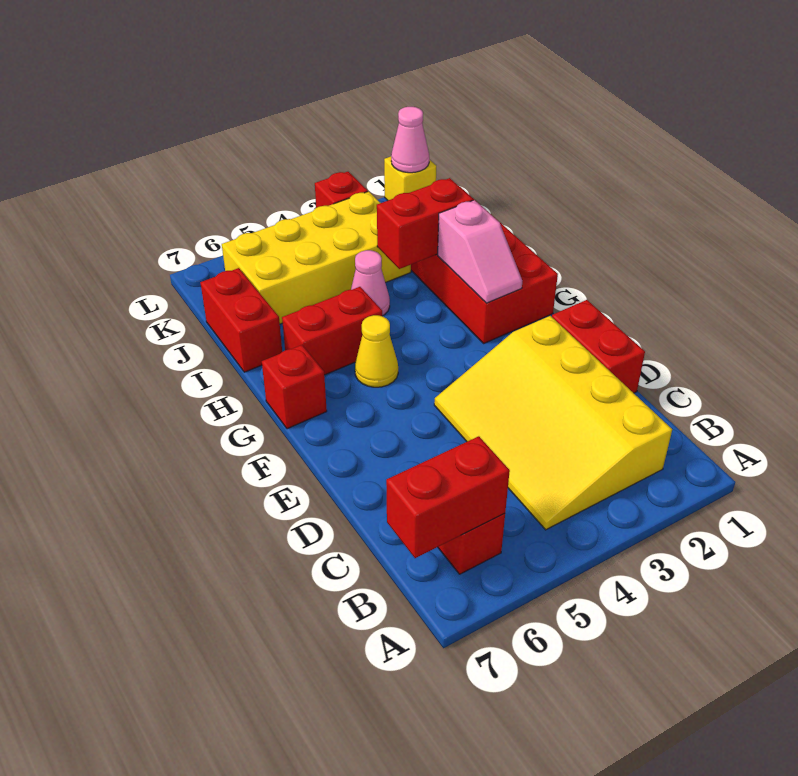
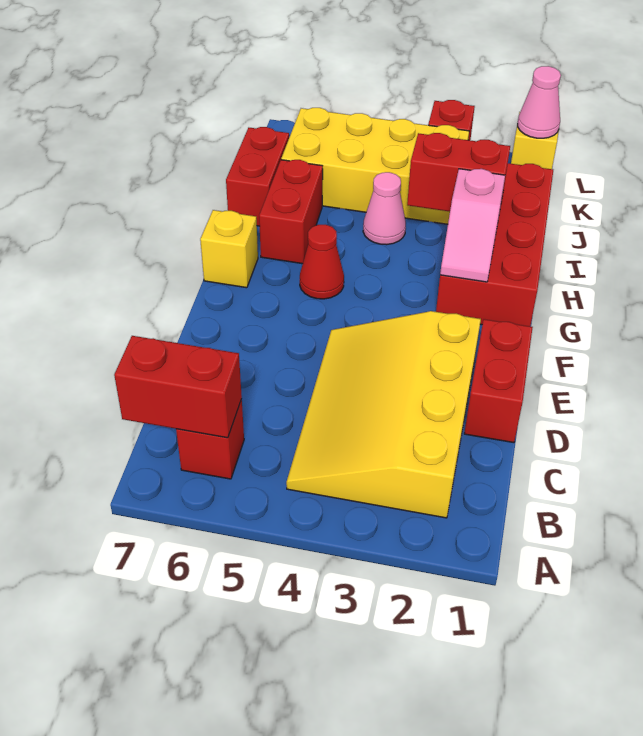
yellow cone G5 level 1 -> red cone G5 level 1
red brick G7 level 1 -> yellow brick G7 level 1
red brick H5:H6 level 1 -> red brick H6:I6 level 1

